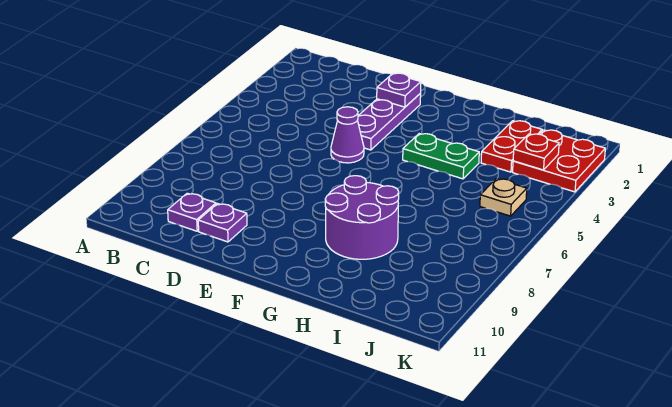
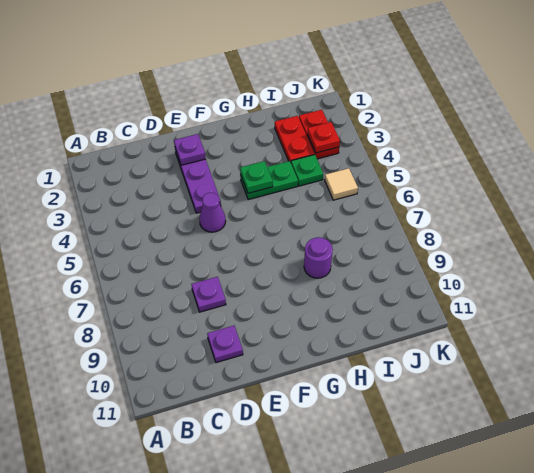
purple plate C10 level 1 -> purple plate D8 level 1
none -> green plate G4 level 2
purple round brick G8:H9 level 1 -> purple round brick H8 level 1
none -> green plate I4 level 1
red plate J2:K3 level 1 -> red plate J2:J3 level 1
tan plate J5 level 1 -> tan tile J5 level 1

